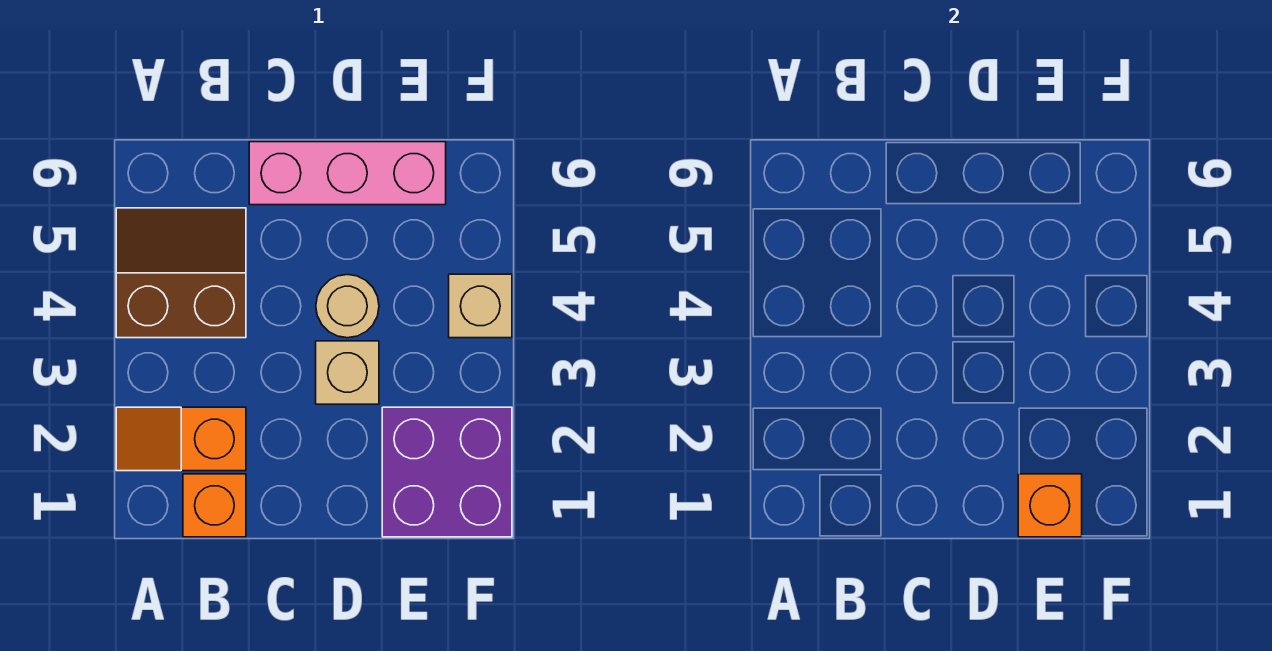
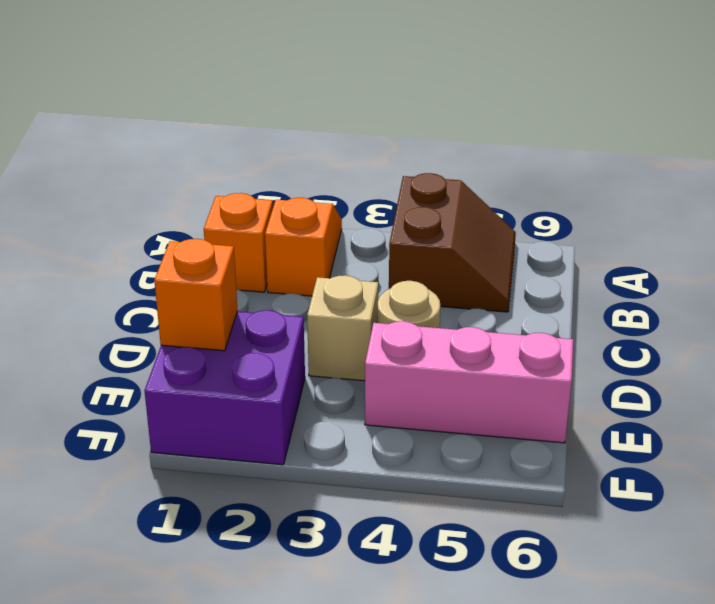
pink brick C6:E6 level 1 -> pink brick E4:E6 level 1
tan brick F4 level 1 -> none

